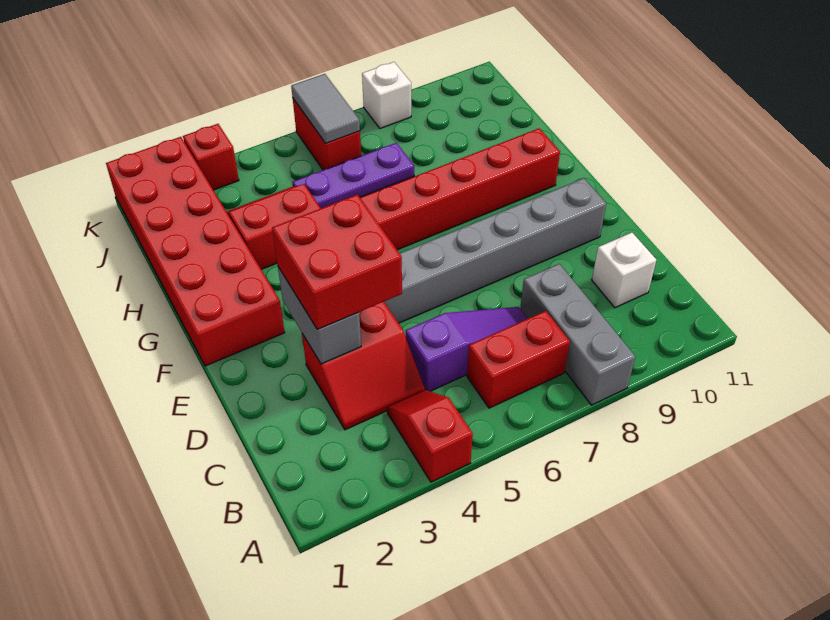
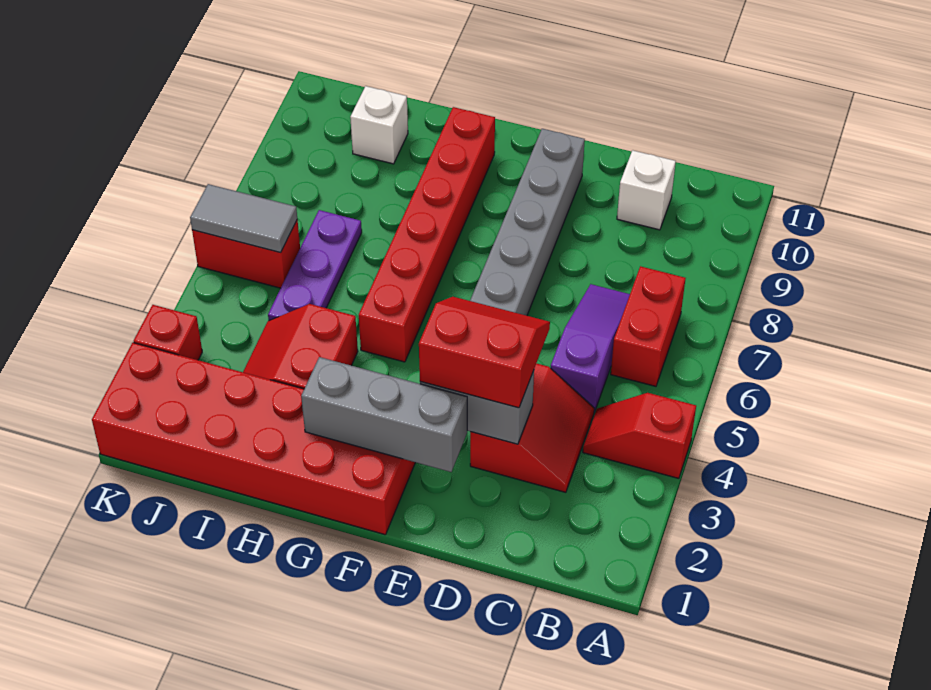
grey brick A8:C8 level 1 -> grey brick E2:G2 level 2
red brick D3:E4 level 3 -> red slope D3:E4 level 3 top 3
white brick K8 level 1 -> white brick I10 level 1

